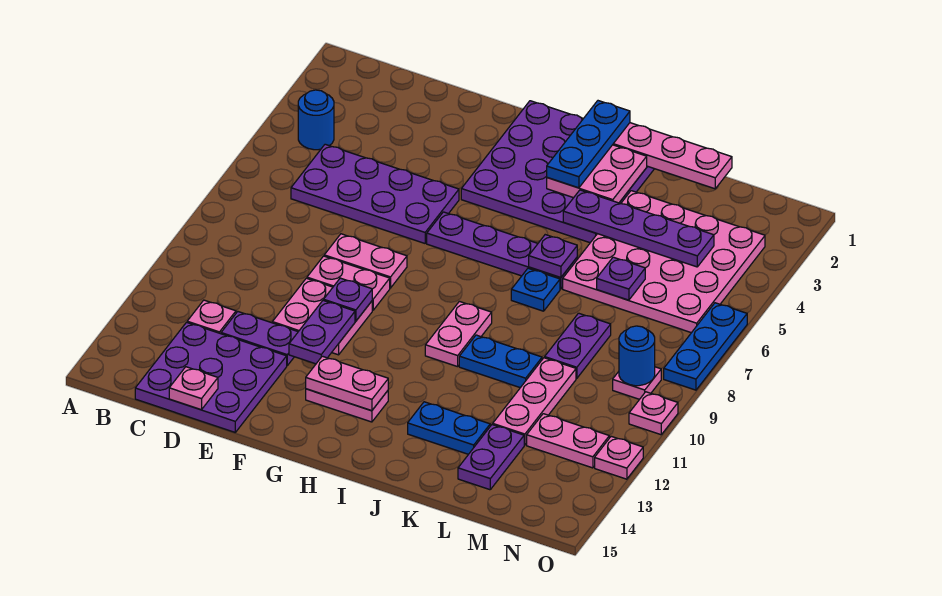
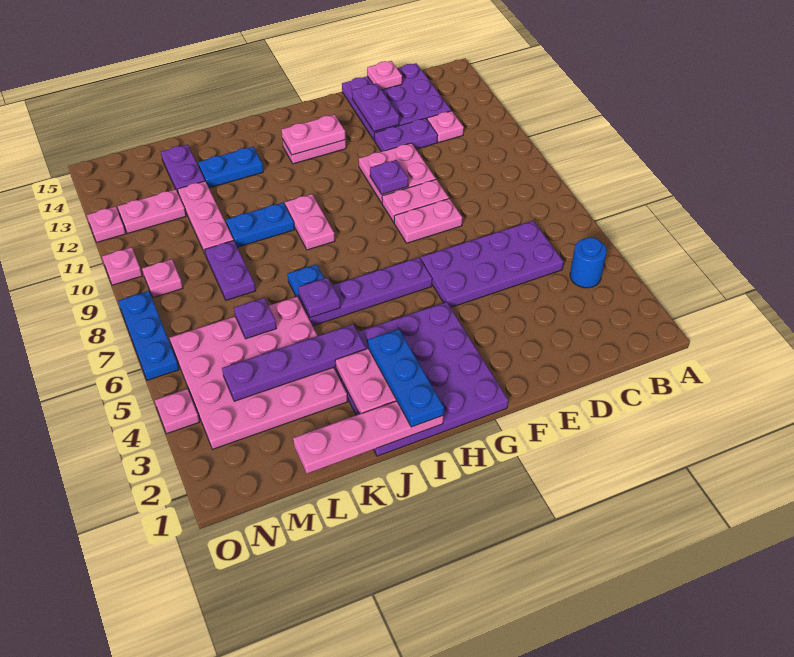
purple plate F11:F12 level 2 -> purple plate E13:E14 level 2
blue round brick N9 level 2 -> none
none -> pink plate O4 level 1

